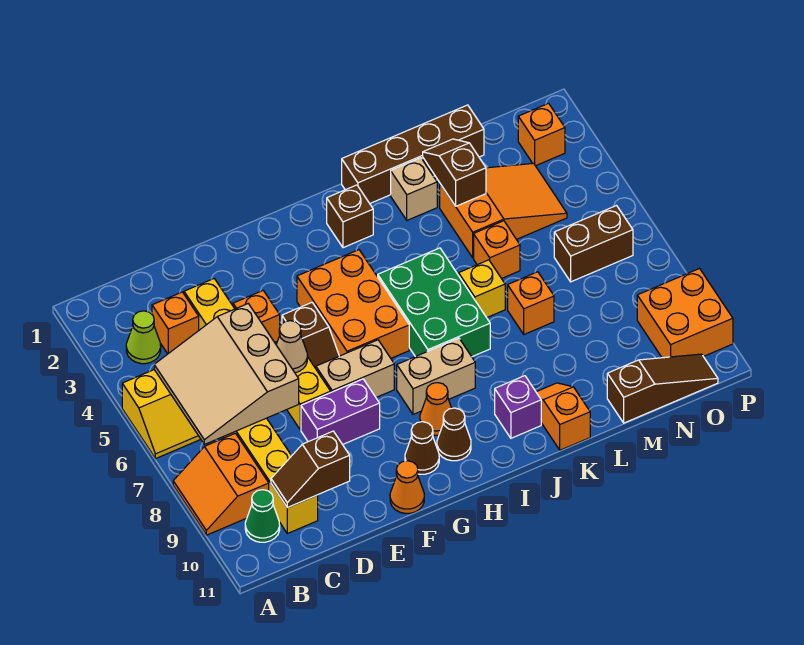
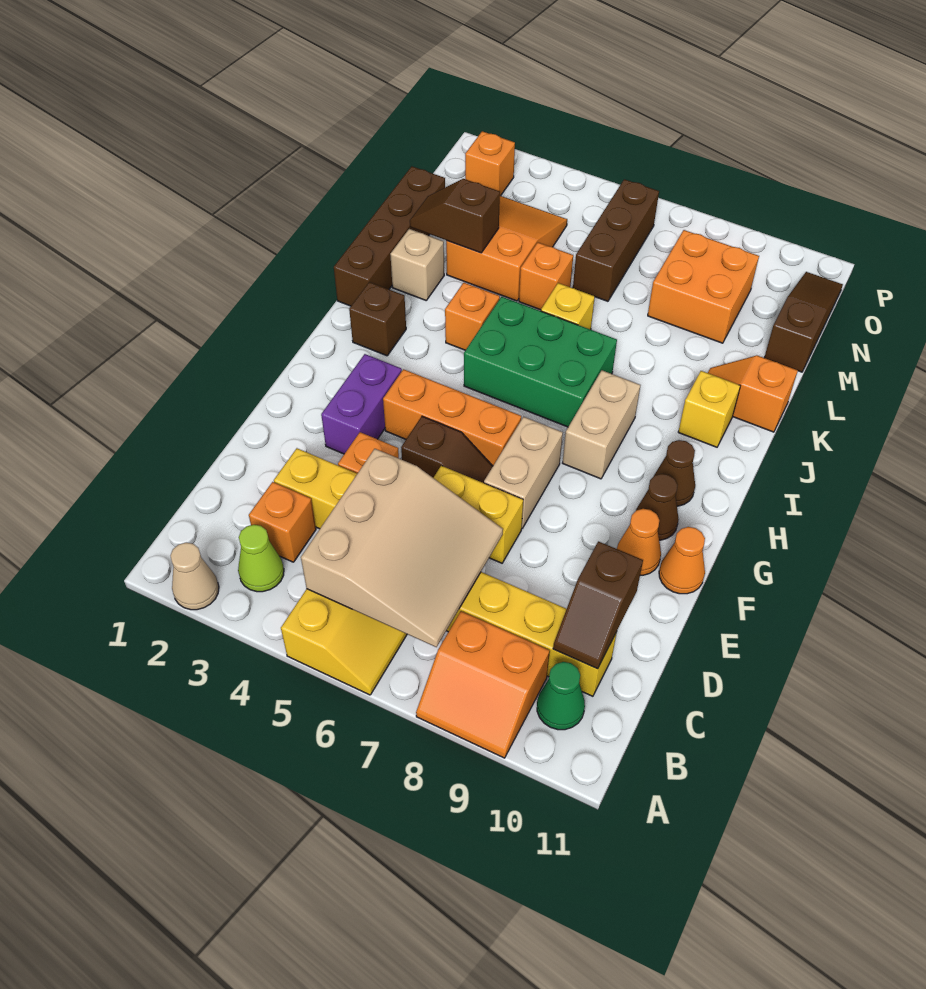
tan slope B5:D7 level 2 top D -> tan slope B5:D7 level 2 top 5
tan cone E6 level 2 -> tan cone A2 level 1
purple brick E8:F8 level 1 -> purple brick F3:G3 level 1
orange brick G4:H6 level 1 -> orange brick G4:G6 level 1
orange cone H9 level 1 -> orange cone F10 level 1
purple brick J10 level 1 -> yellow brick J10 level 1
orange brick L7 level 1 -> orange brick J4 level 1
brown brick N6:O6 level 1 -> brown brick M6:O6 level 1
orange brick O9:P10 level 1 -> orange brick M8:N9 level 1

